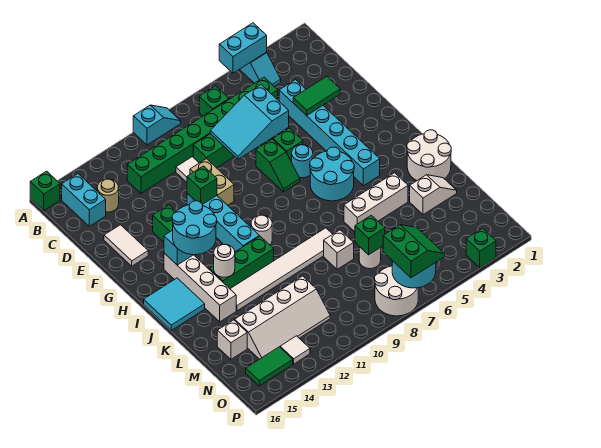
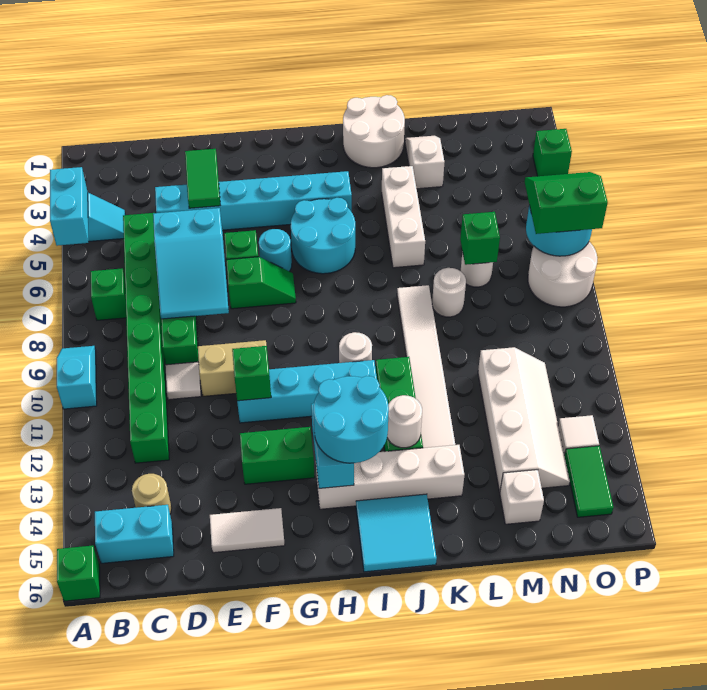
white brick L8 level 1 -> white round brick L8 level 1

